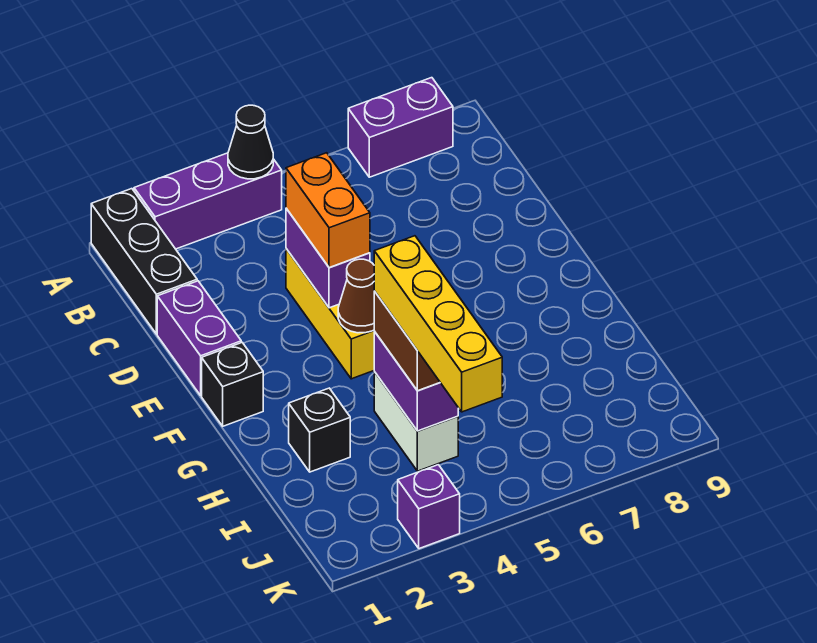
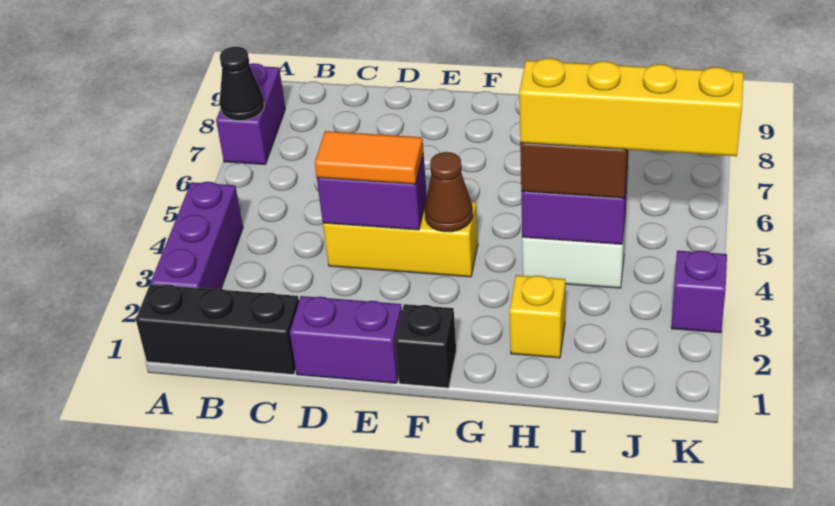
black cone A4 level 2 -> black cone A7 level 2
orange brick D4:E4 level 3 -> orange tile D4:E4 level 3
black brick H2 level 1 -> yellow brick H2 level 1

